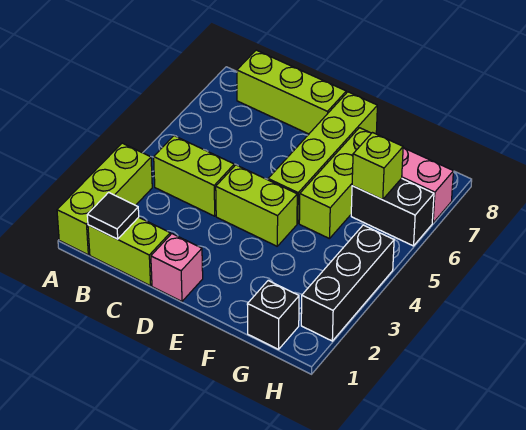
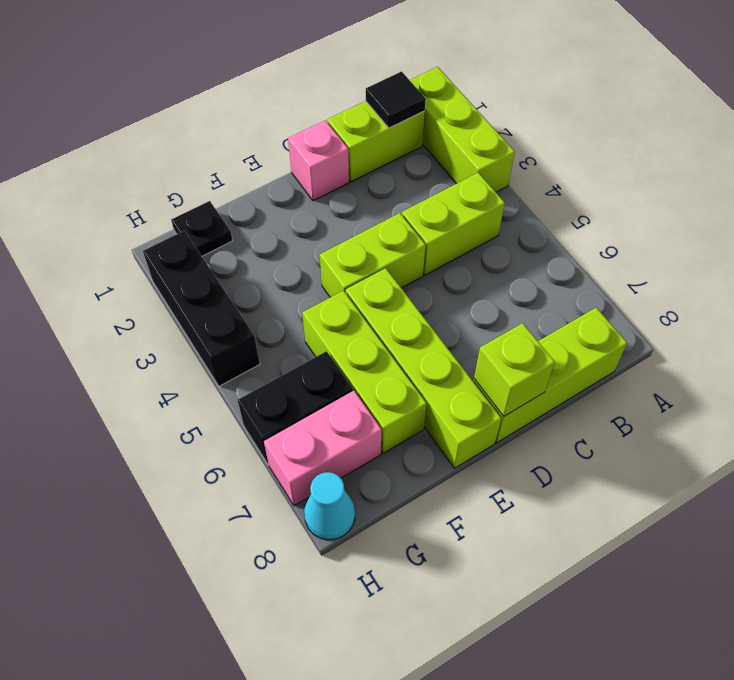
black brick G1 level 1 -> black plate G1 level 1
lime brick G6 level 2 -> lime brick D8 level 2
none -> cyan cone H8 level 1

